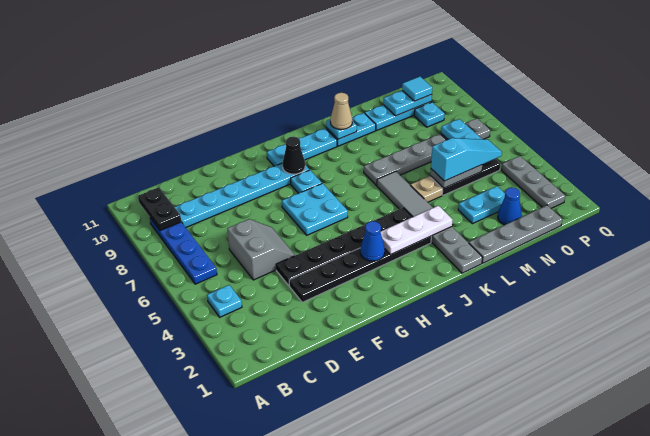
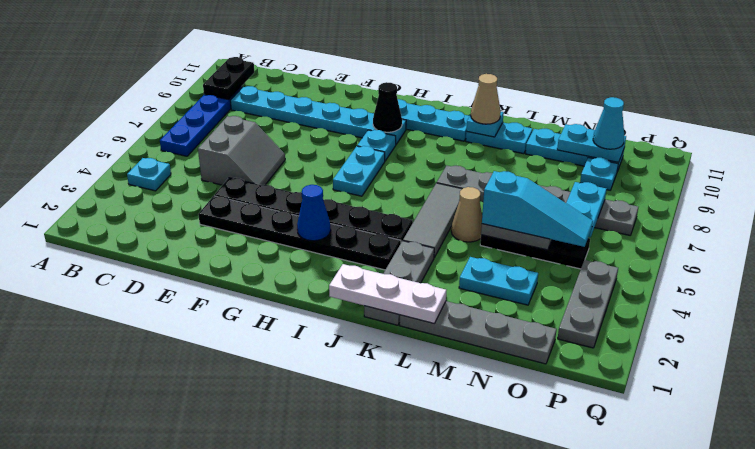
cyan plate G6:H7 level 1 -> cyan plate H6:H7 level 1
white plate I3:K3 level 2 -> white plate J1:L1 level 2
tan plate L5 level 1 -> tan cone L5 level 1
blue cone N2 level 1 -> none
cyan tile O10 level 3 -> cyan cone O10 level 3

